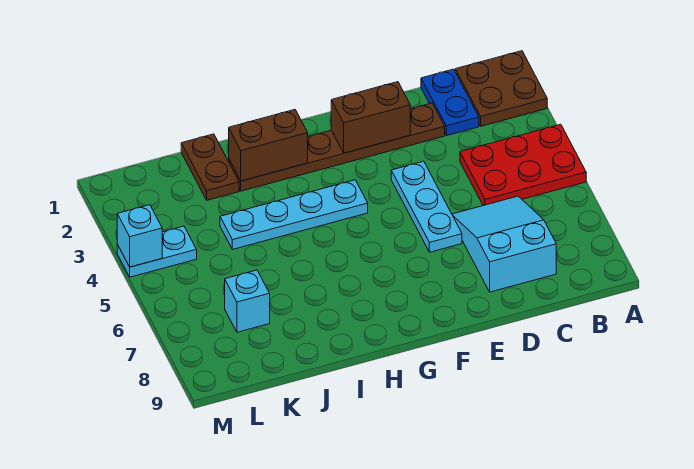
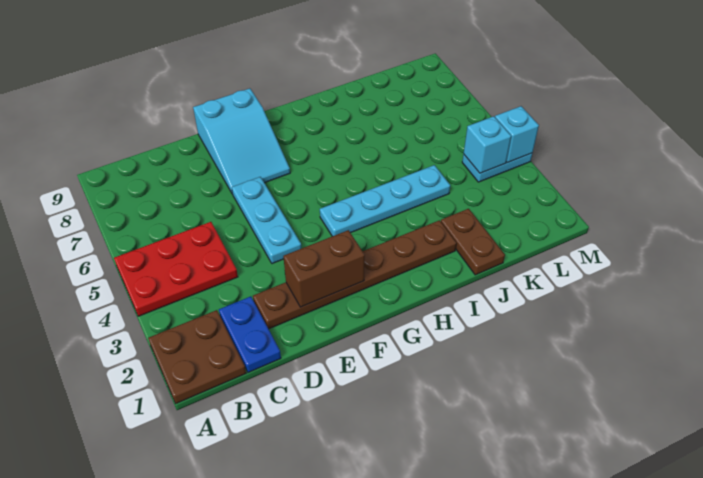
cyan slope C6:D8 level 1 top 8 -> cyan slope E7:F9 level 1 top 9
brown brick H2:I2 level 2 -> none
cyan brick K7 level 1 -> cyan brick L4 level 2

